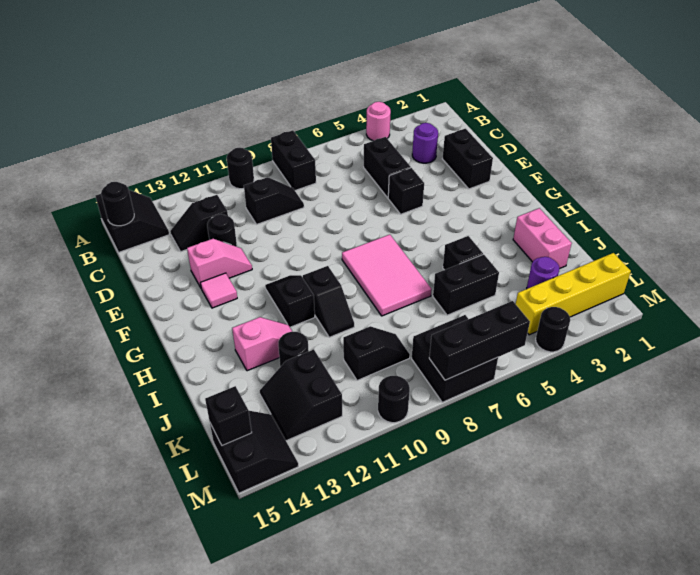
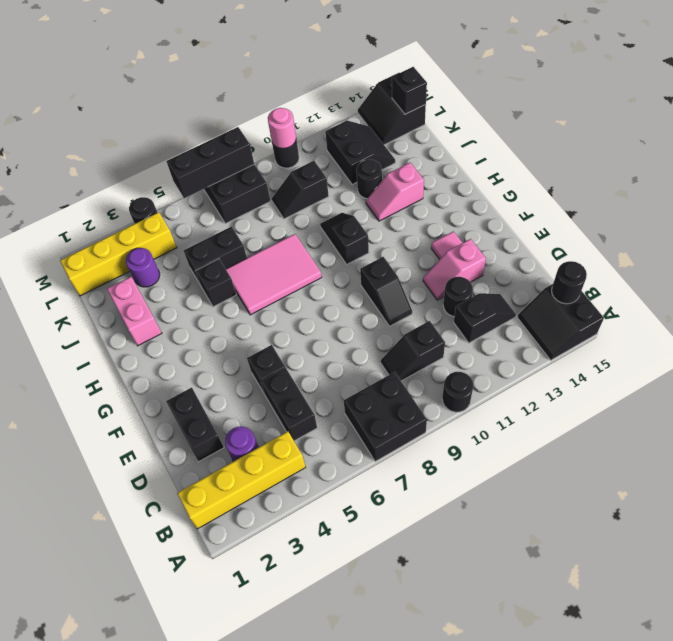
pink round brick A4 level 1 -> pink round brick M10 level 2
black brick A8:B8 level 1 -> black brick A7:B8 level 1
none -> yellow brick B1:B4 level 1
pink tile G7:I8 level 1 -> pink tile H6:I8 level 1
black slope G11:H11 level 1 top H -> black slope E10:F10 level 1 top F

